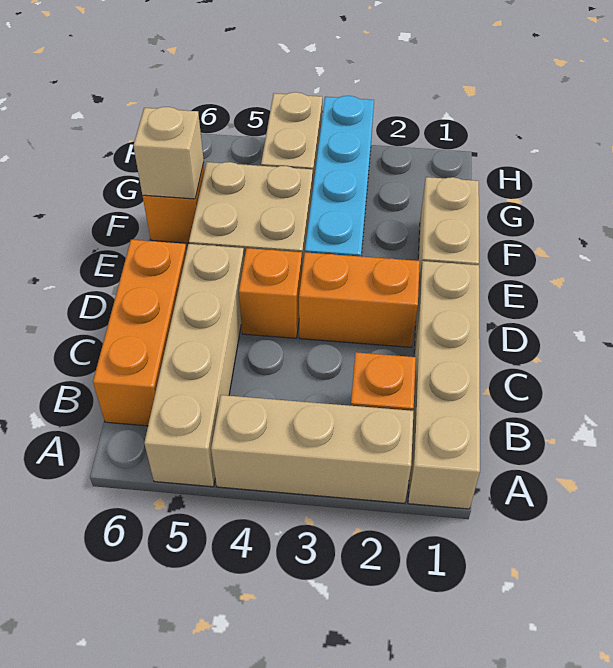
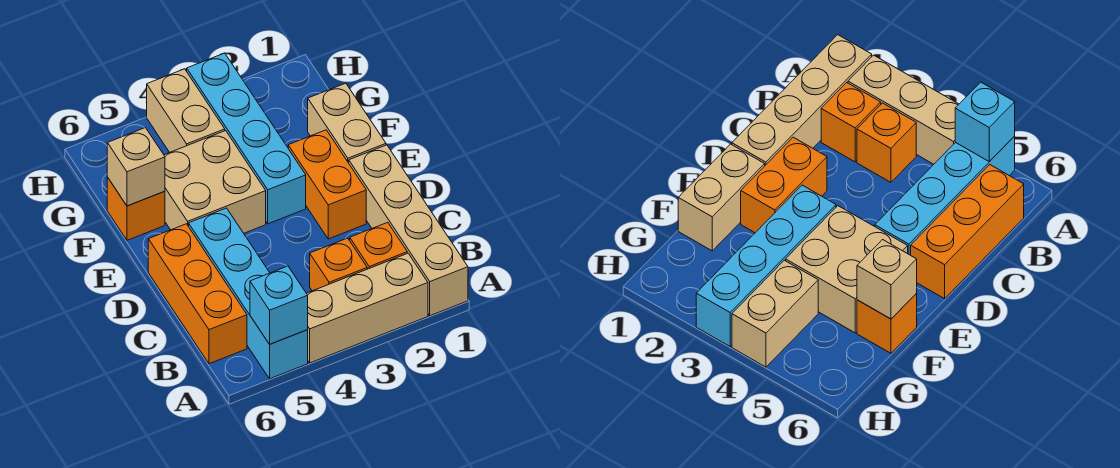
tan brick A5:D5 level 1 -> cyan brick A5:D5 level 1
none -> cyan brick A5 level 2
orange brick D2:D3 level 1 -> orange brick D2:E2 level 1
orange brick D4 level 1 -> orange brick B3 level 1

